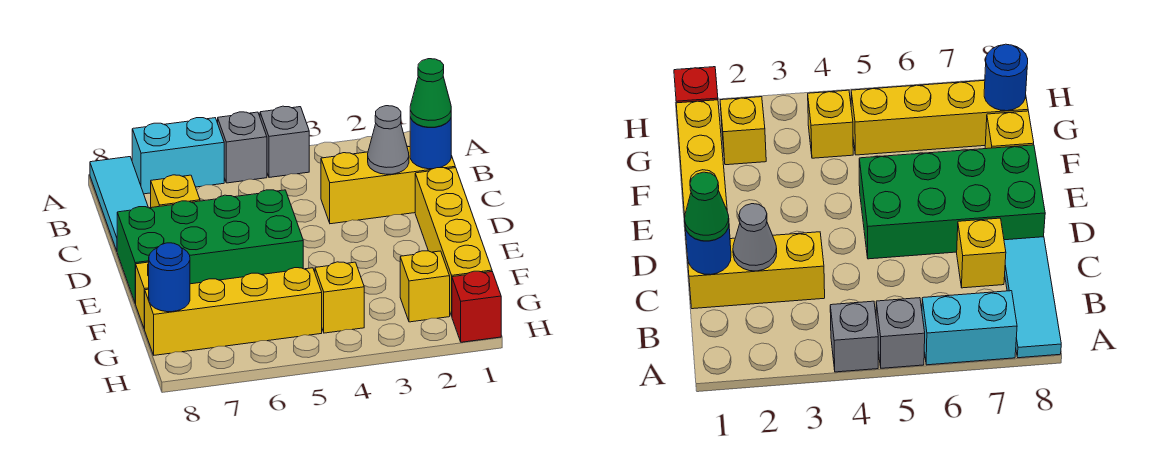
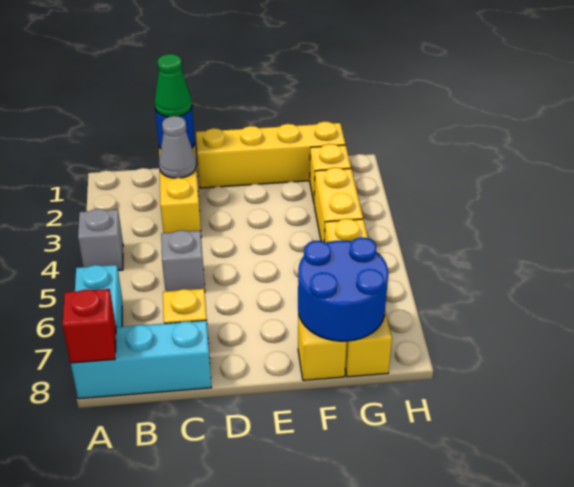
grey brick A5 level 1 -> grey brick C5 level 1
cyan tile A8:C8 level 1 -> cyan brick A8:C8 level 1
green brick D5:E8 level 1 -> none
yellow brick G4 level 1 -> yellow brick G3:G4 level 1
blue round brick G8 level 2 -> blue round brick F7:G8 level 2
red brick H1 level 1 -> red brick A8 level 2

